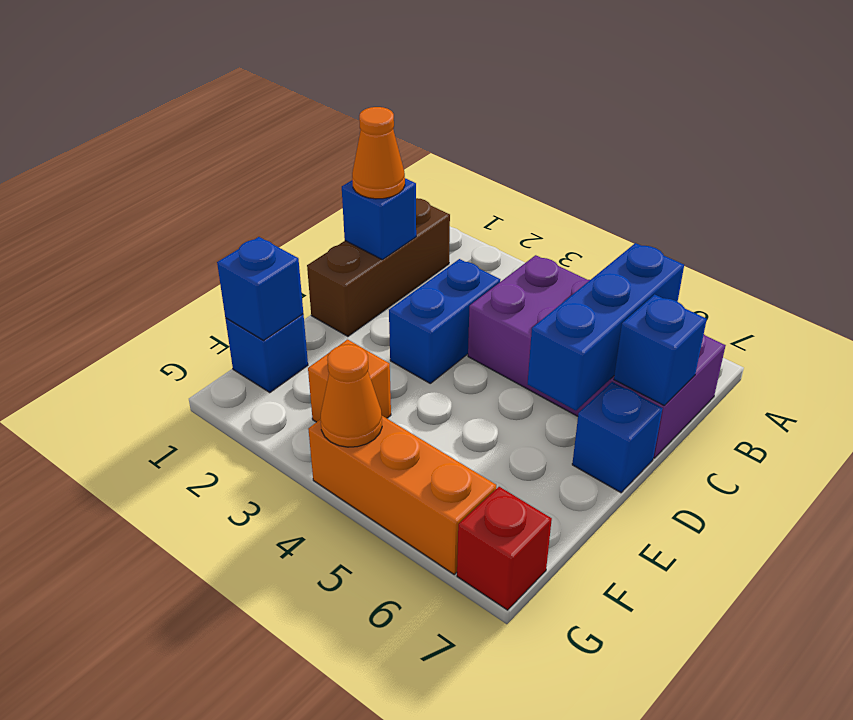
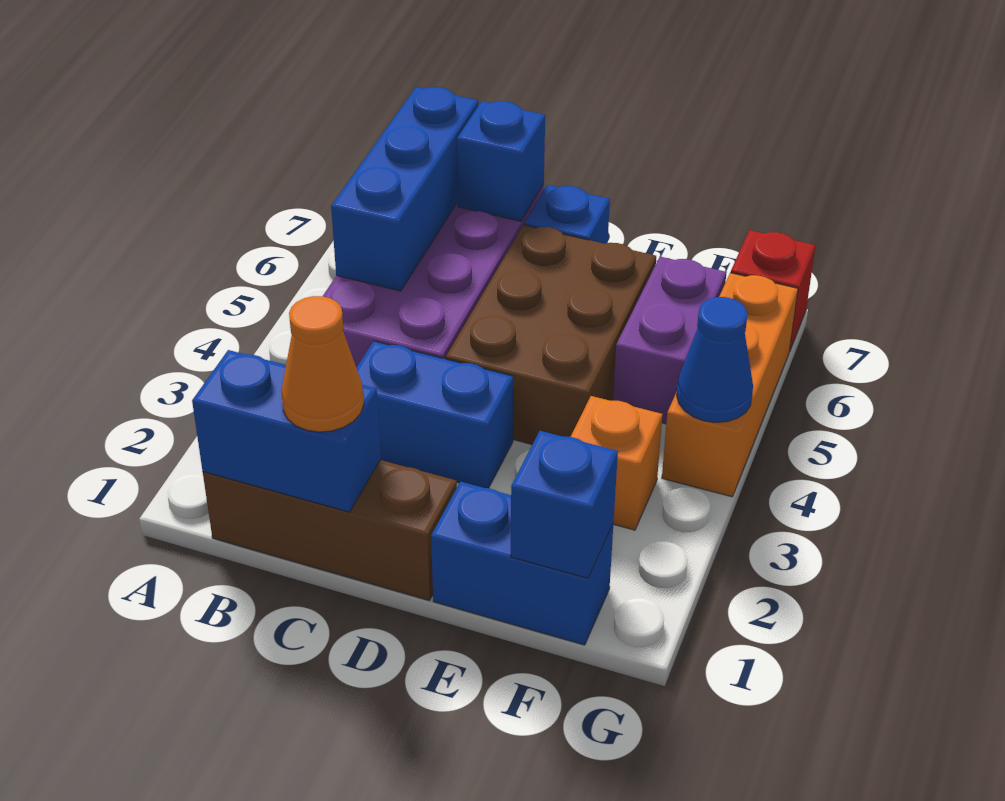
blue brick B6:D6 level 2 -> blue brick B5:B7 level 2
blue brick C1 level 2 -> blue brick B1:C1 level 2
none -> brown brick D4:E6 level 1
blue brick F1 level 1 -> blue brick E1:F1 level 1
none -> purple brick F5:F6 level 1
orange cone G4 level 2 -> blue cone G4 level 2

